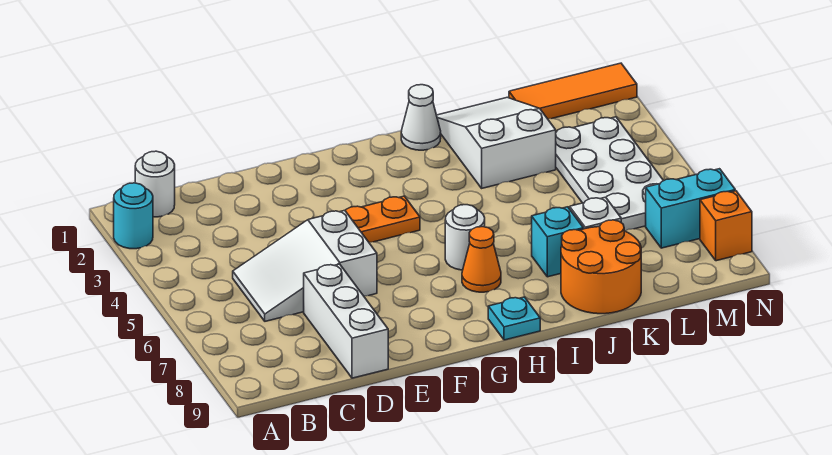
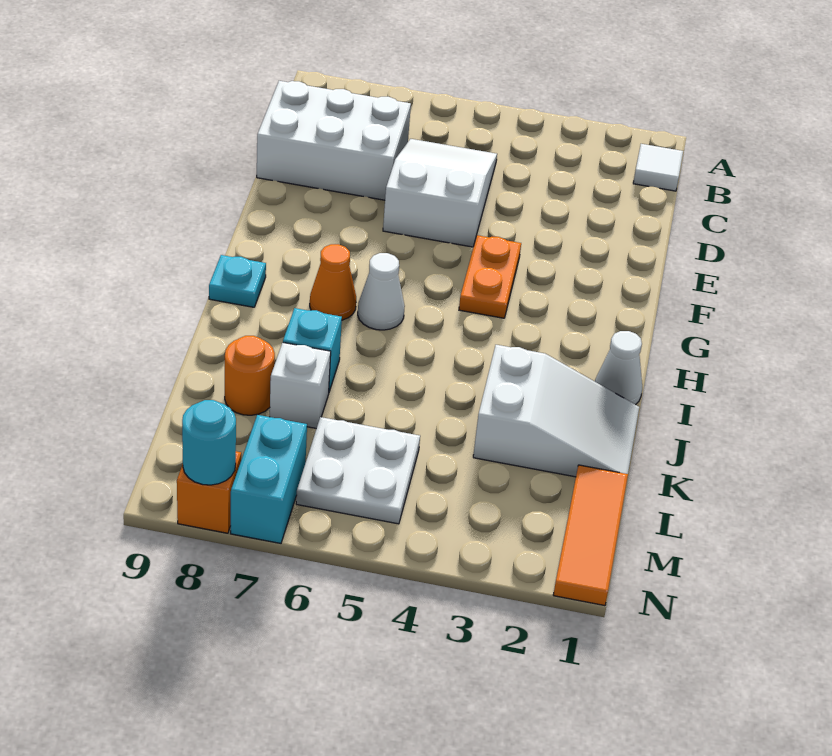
cyan round brick A2 level 1 -> cyan round brick N8 level 2
white round brick B1 level 1 -> white tile B1 level 1
white brick D7:D9 level 1 -> white brick C7:D9 level 1
white round brick H6 level 1 -> white cone H6 level 1
orange round brick J8:K9 level 1 -> orange round brick K8 level 1
white plate L3:M6 level 1 -> white plate L5:M6 level 1

